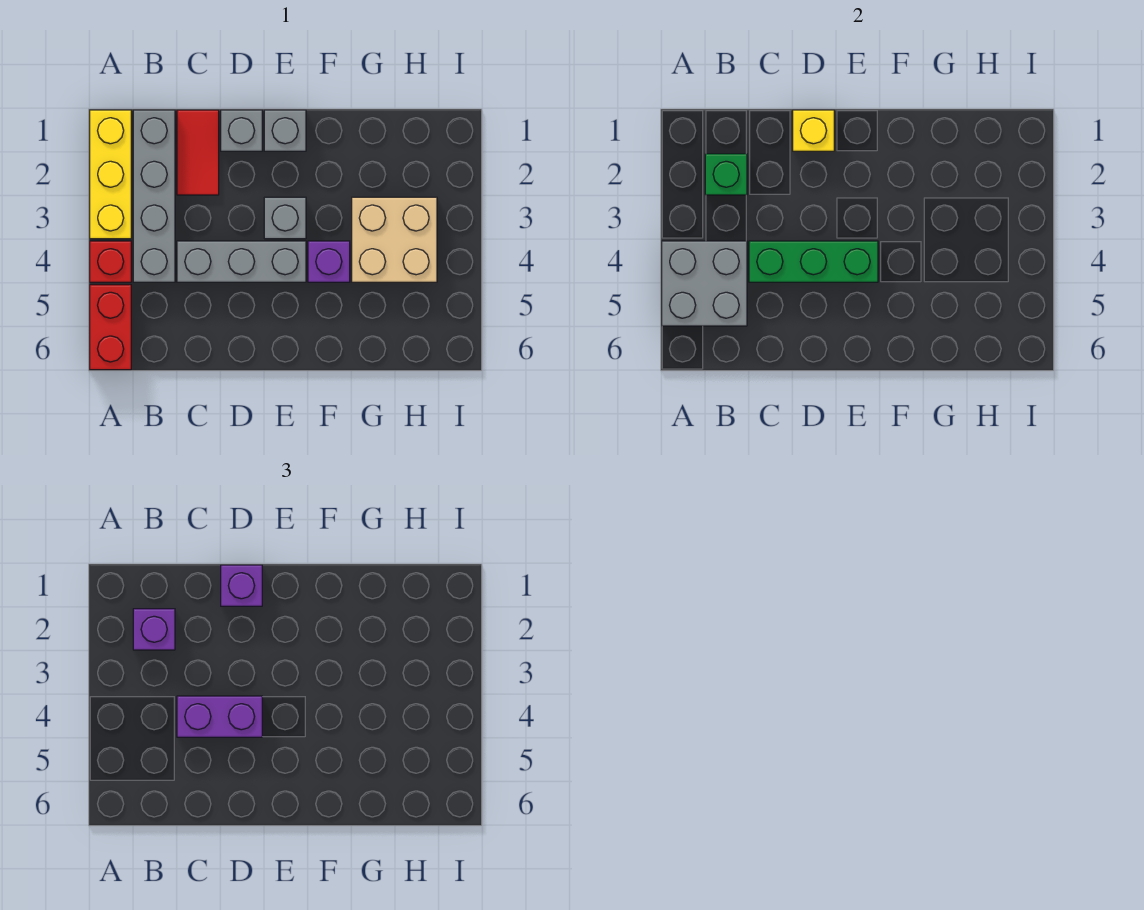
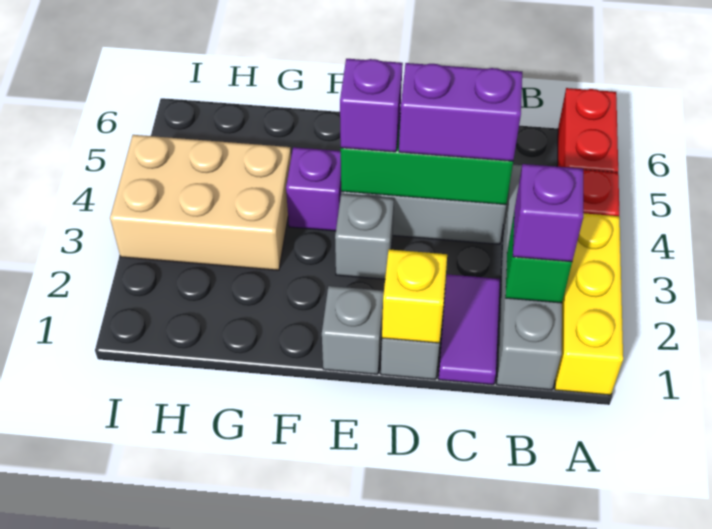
grey brick A4:B5 level 2 -> none
red tile C1:C2 level 1 -> purple tile C1:C2 level 1
purple brick D1 level 3 -> purple brick E4 level 3
tan brick G3:H4 level 1 -> tan brick G3:I4 level 1

